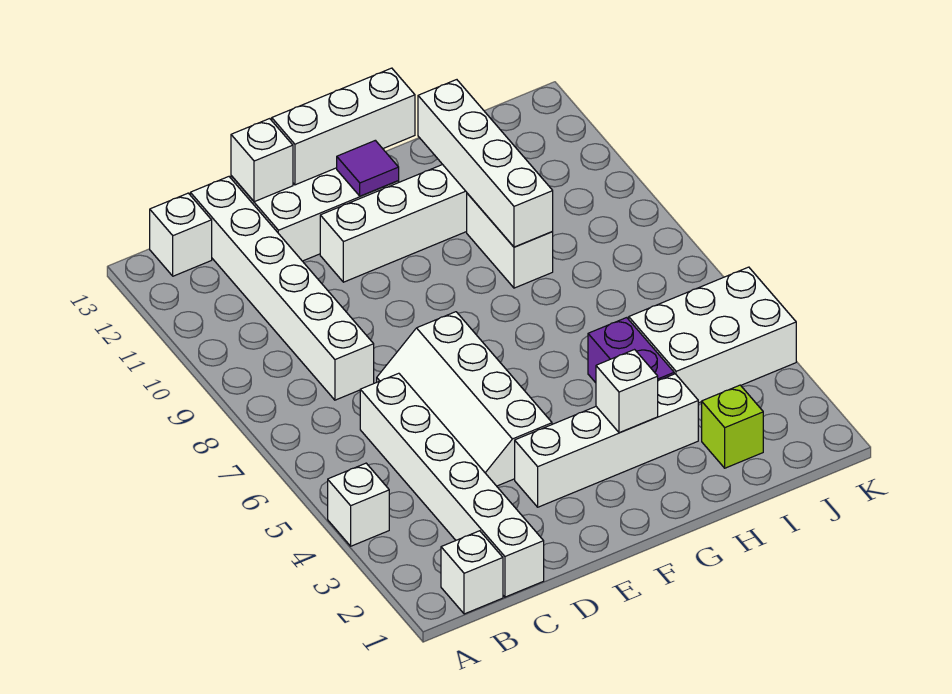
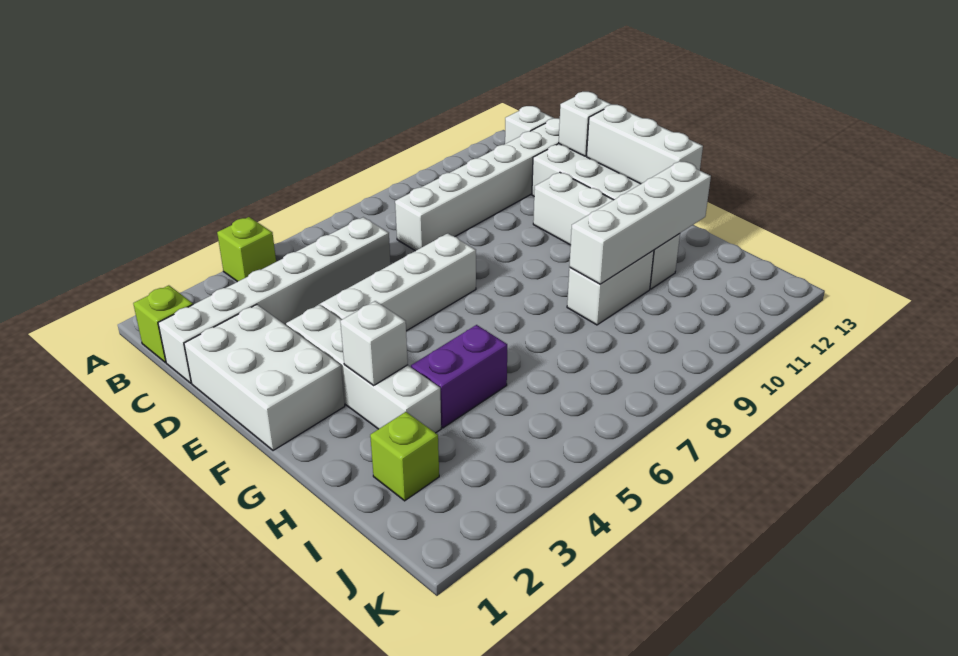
white brick A4 level 1 -> lime brick A4 level 1
white brick B1 level 1 -> lime brick B1 level 1
purple tile F12 level 2 -> none
white brick I4:K5 level 1 -> white brick D1:F2 level 1

